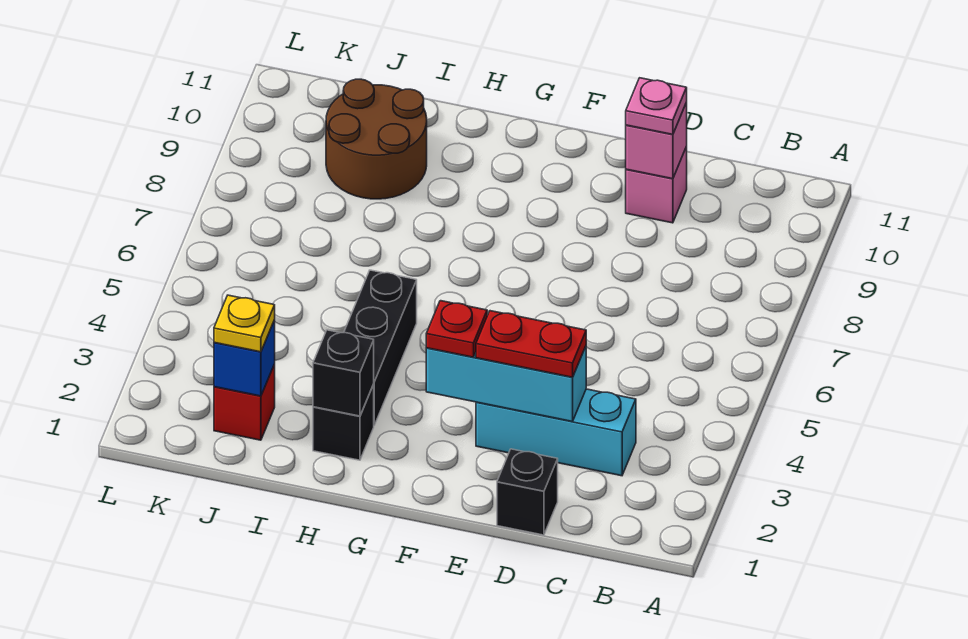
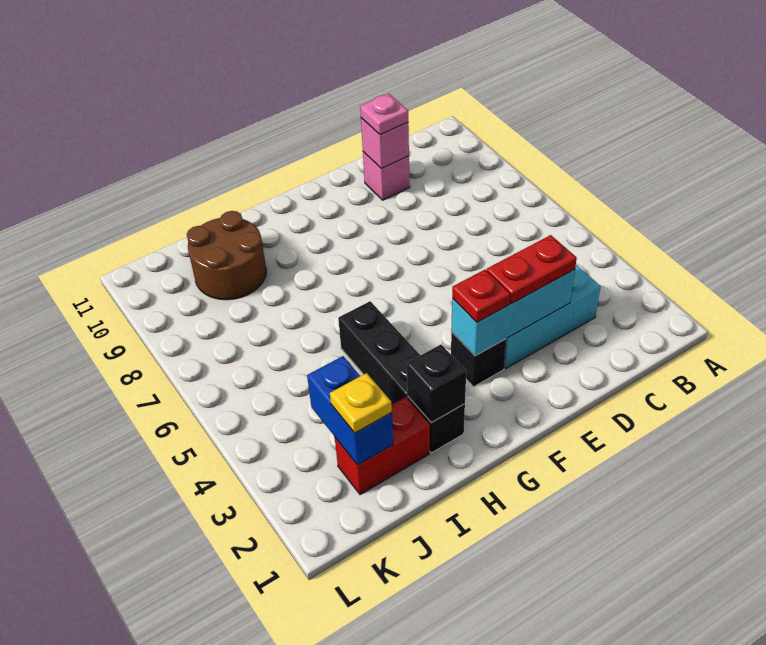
black brick D1 level 1 -> black brick F3 level 1
red brick J2 level 1 -> red brick I2:J2 level 1
blue brick J2 level 2 -> blue brick J2:J3 level 2

